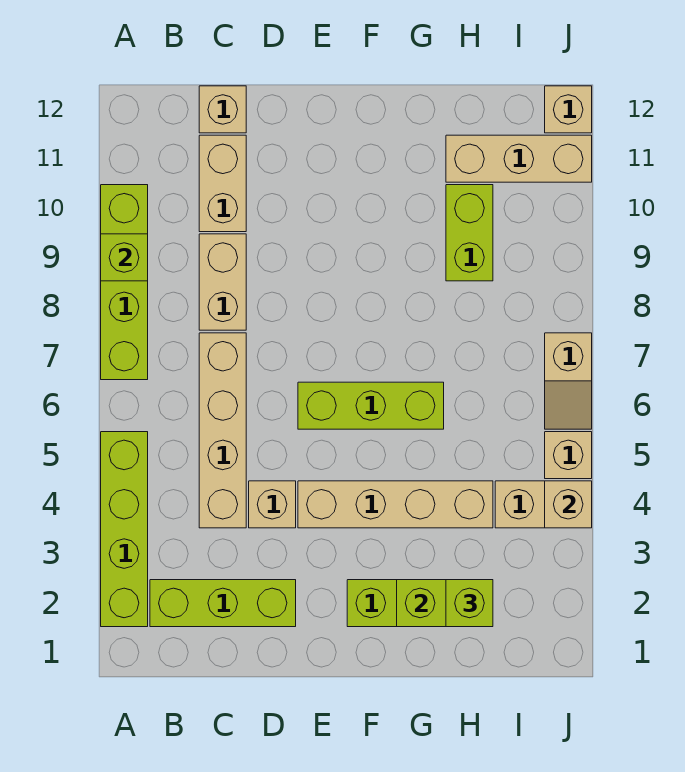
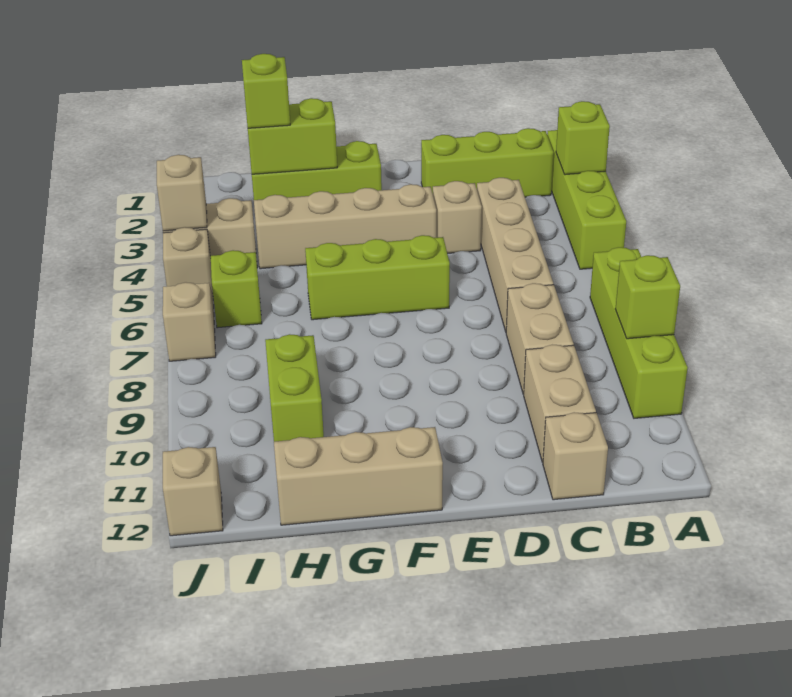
none -> lime brick A3 level 2
tan brick H11:J11 level 1 -> tan brick F12:H12 level 1
none -> lime brick I6 level 1

